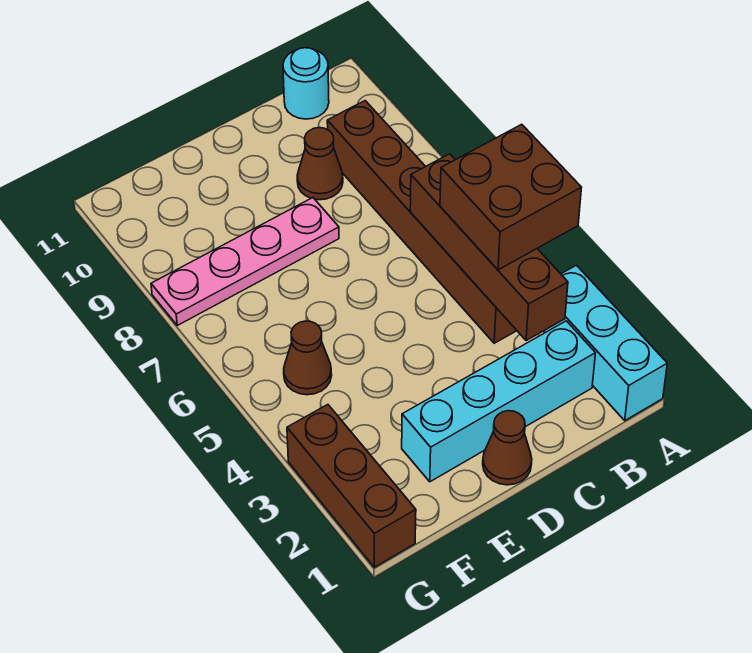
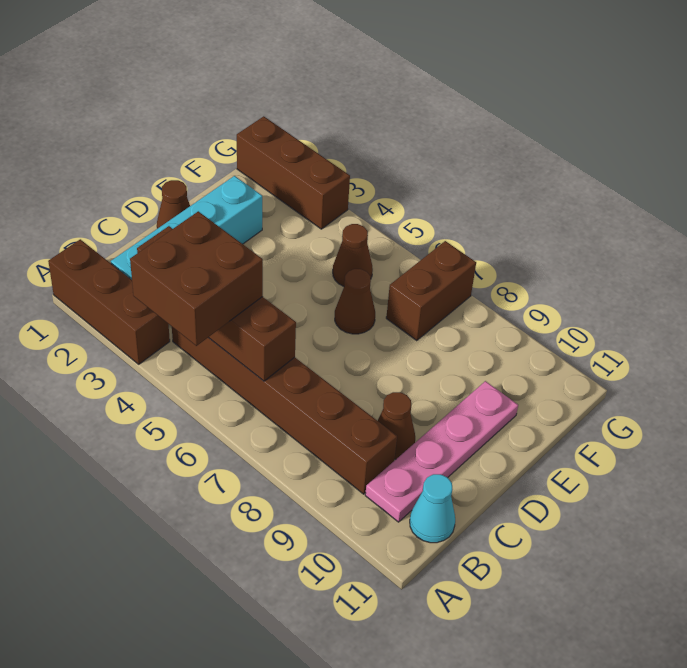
cyan brick A1:A3 level 1 -> brown brick A1:A3 level 1
cyan round brick B11 level 1 -> cyan cone B11 level 1
pink plate D8:G8 level 1 -> pink plate B10:E10 level 1
none -> brown cone E6 level 1
none -> brown brick F7:G7 level 1

